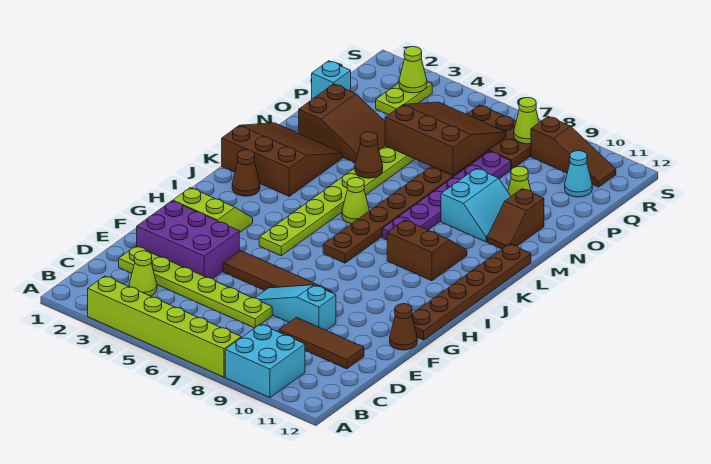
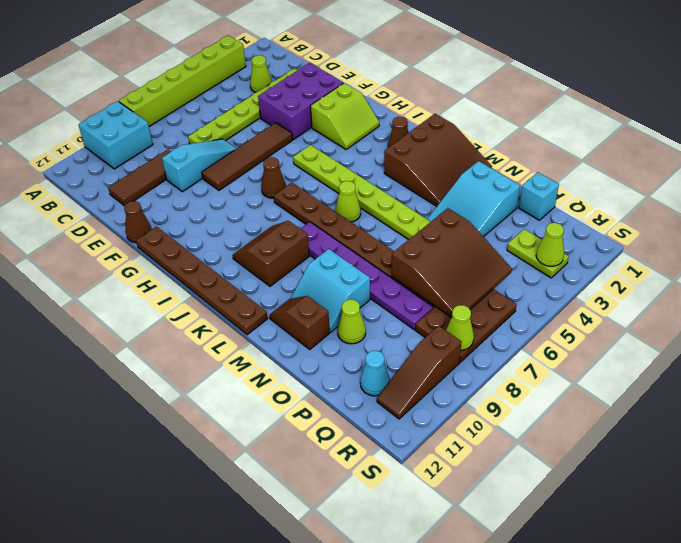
brown slope J9:K10 level 1 top J -> brown slope J9:K10 level 1 top K
brown cone M5 level 2 -> brown cone H7 level 1
brown slope N2:O4 level 1 top 2 -> cyan slope N2:O4 level 1 top 2

